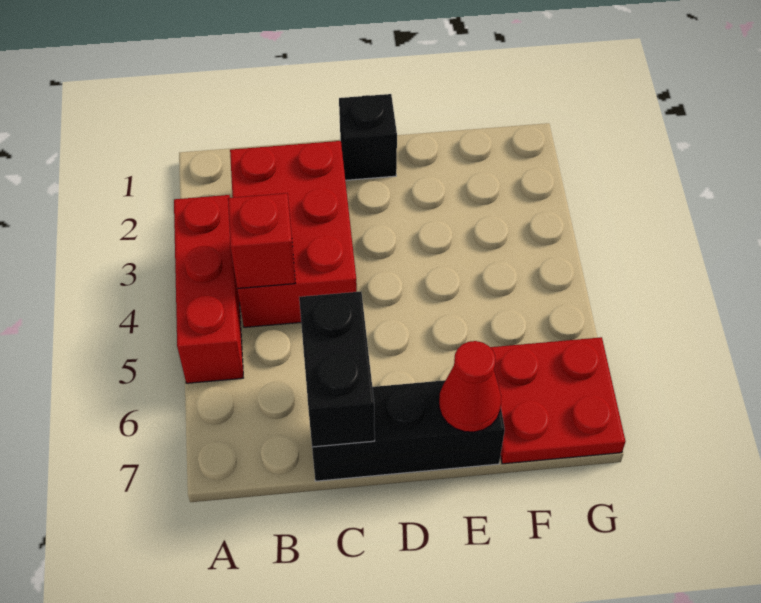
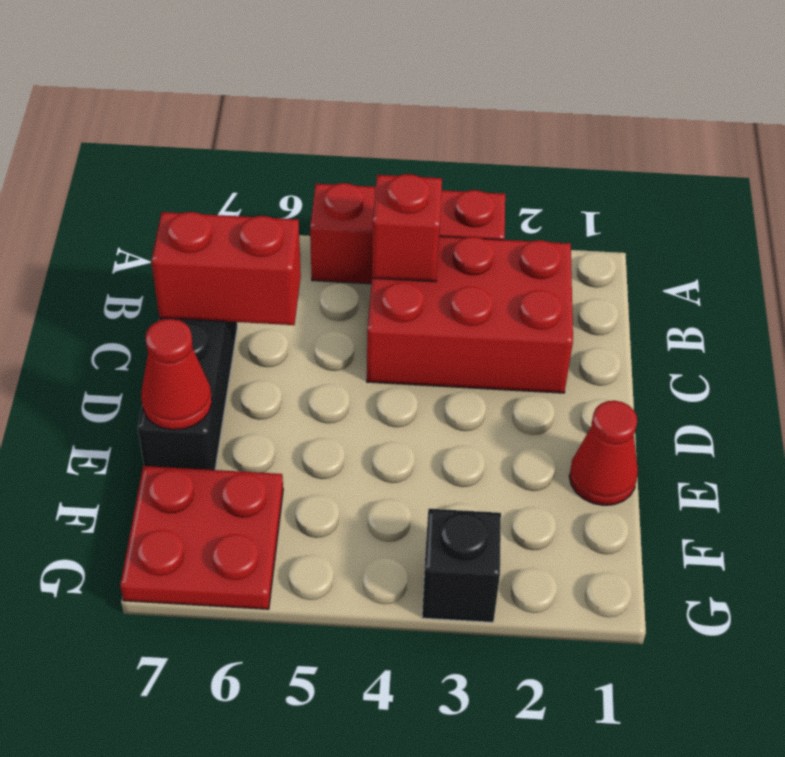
black brick C6:C7 level 2 -> red brick C6:C7 level 2
black brick D1 level 1 -> black brick G3 level 1
none -> red cone E1 level 1

